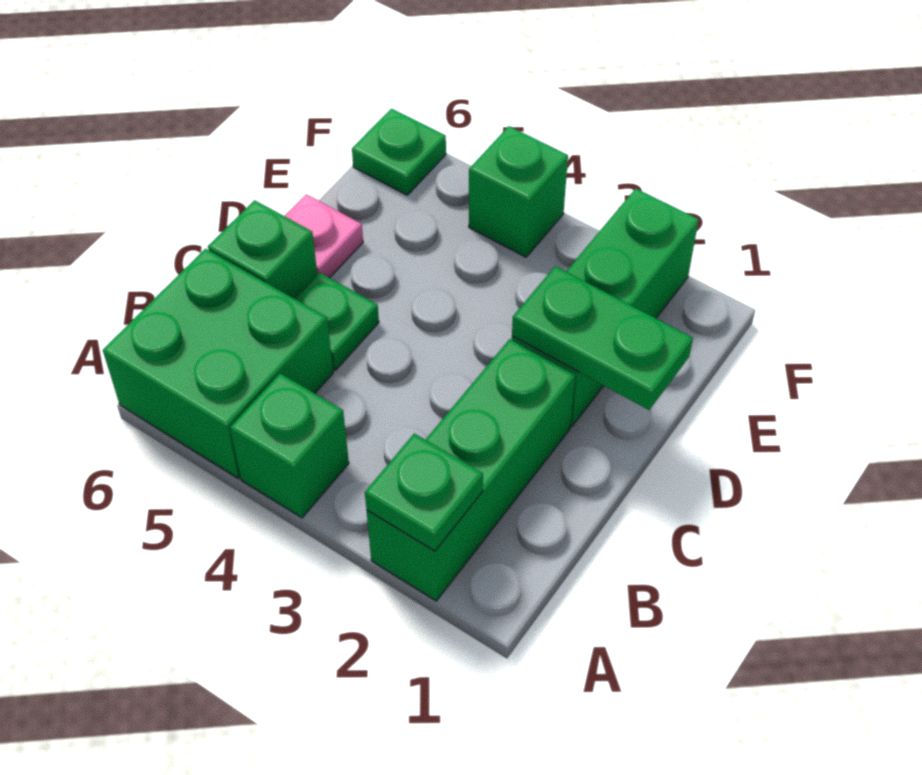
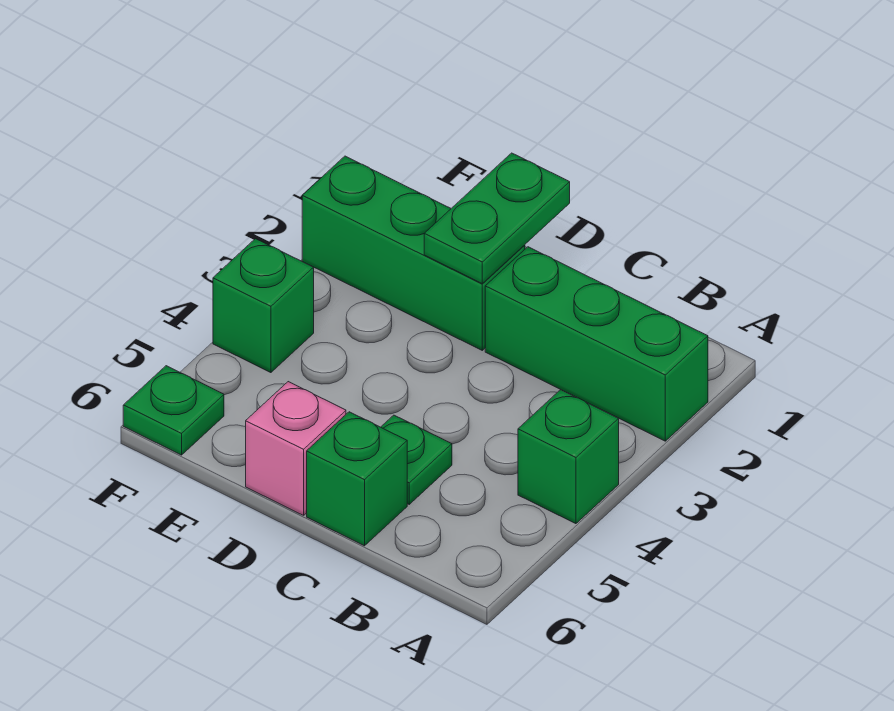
green plate A2 level 2 -> none
green brick A5:B6 level 1 -> none
pink plate D6 level 1 -> pink brick D6 level 1

